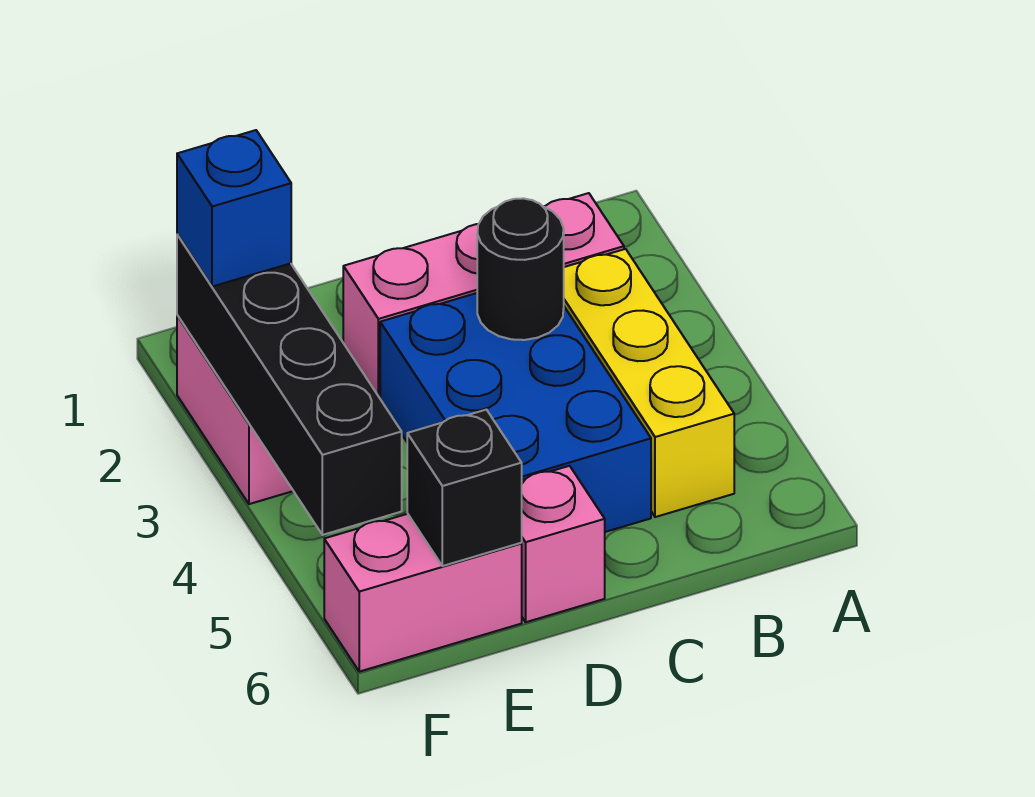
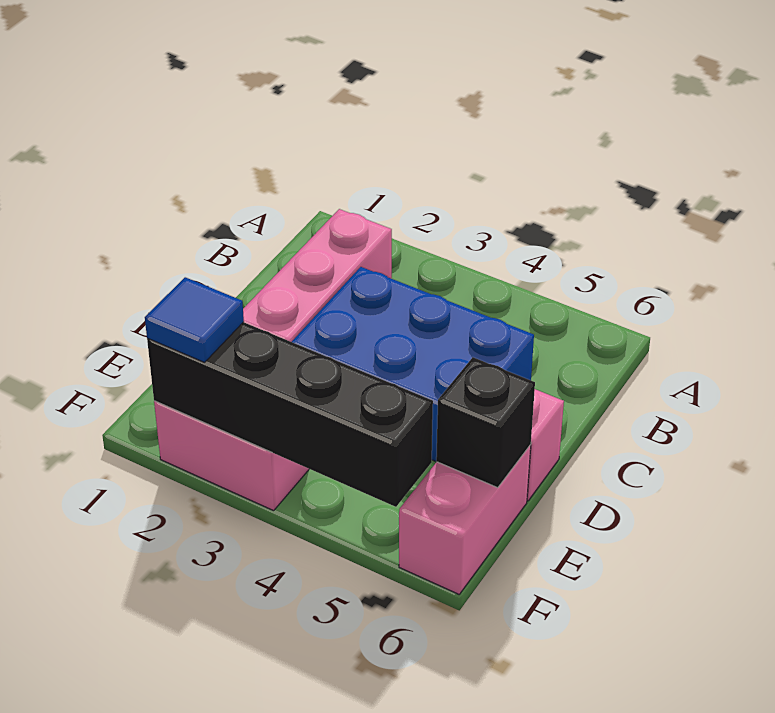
yellow brick B3:B5 level 1 -> none
black round brick C3 level 2 -> none
blue brick F2 level 3 -> blue tile F2 level 3

